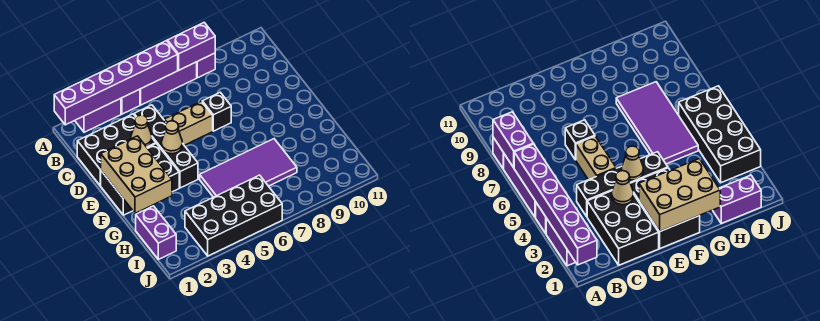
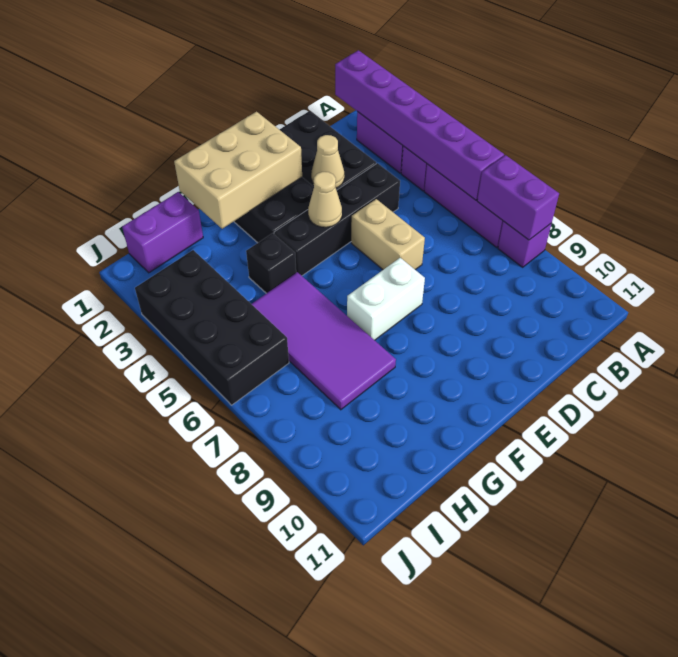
black brick D7 level 1 -> black brick G4 level 1
none -> white brick E7:F7 level 1

